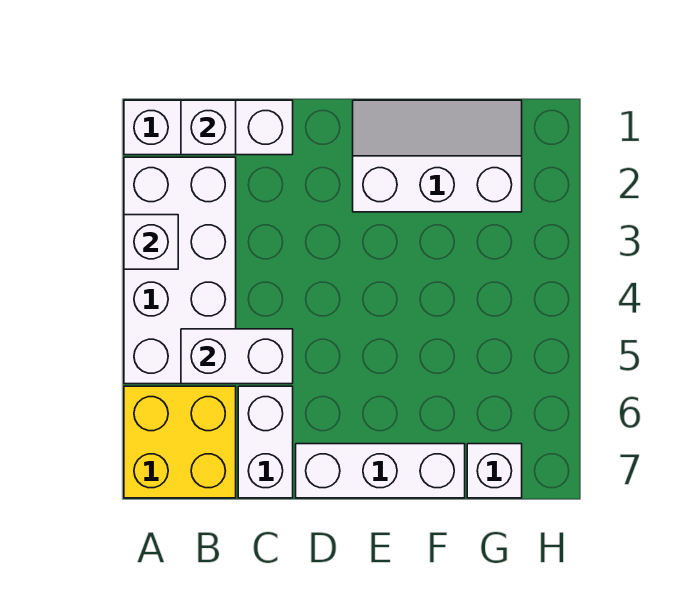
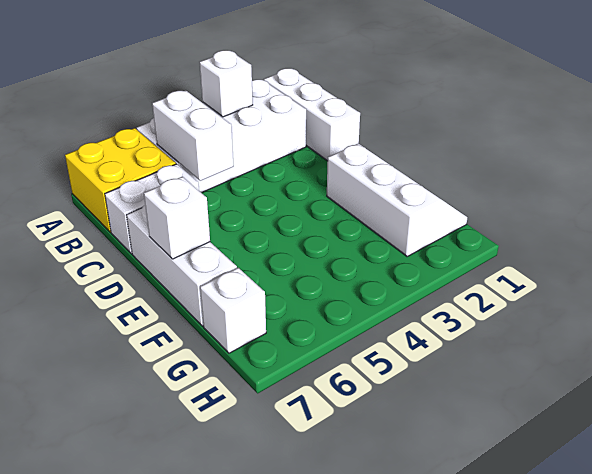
white brick B1 level 2 -> white brick E7 level 2

